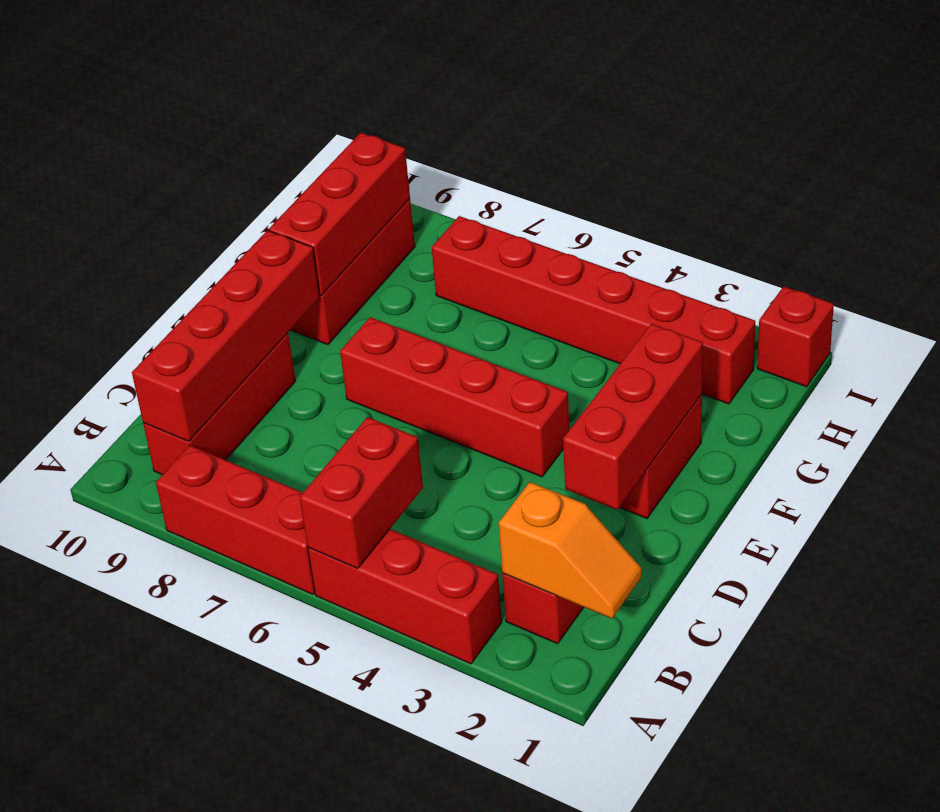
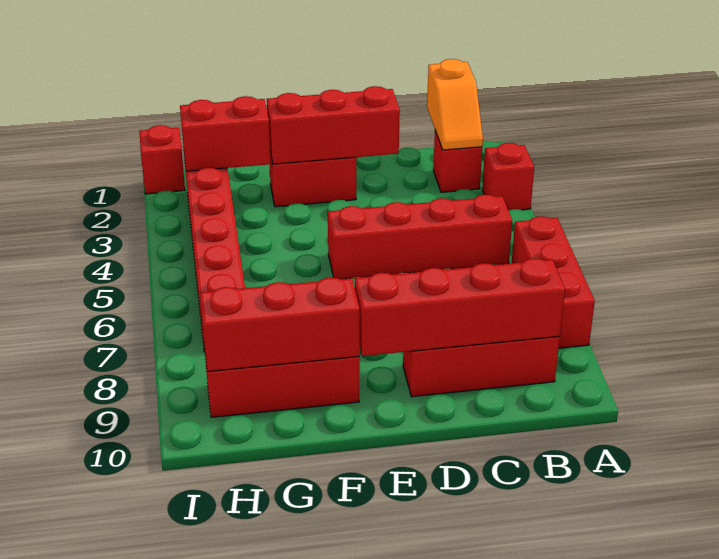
red brick A3:A5 level 1 -> red brick A3 level 1
red brick A5:B5 level 2 -> red brick G2:H2 level 2
orange slope B1:B2 level 2 top 2 -> orange slope B1:B2 level 2 top 1
red brick E4:E7 level 1 -> red brick B5:E5 level 1

